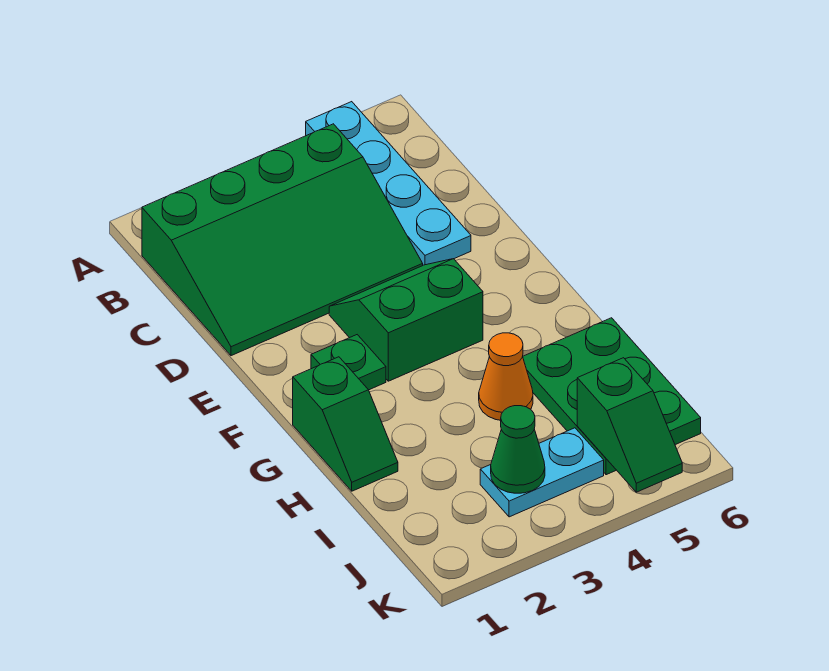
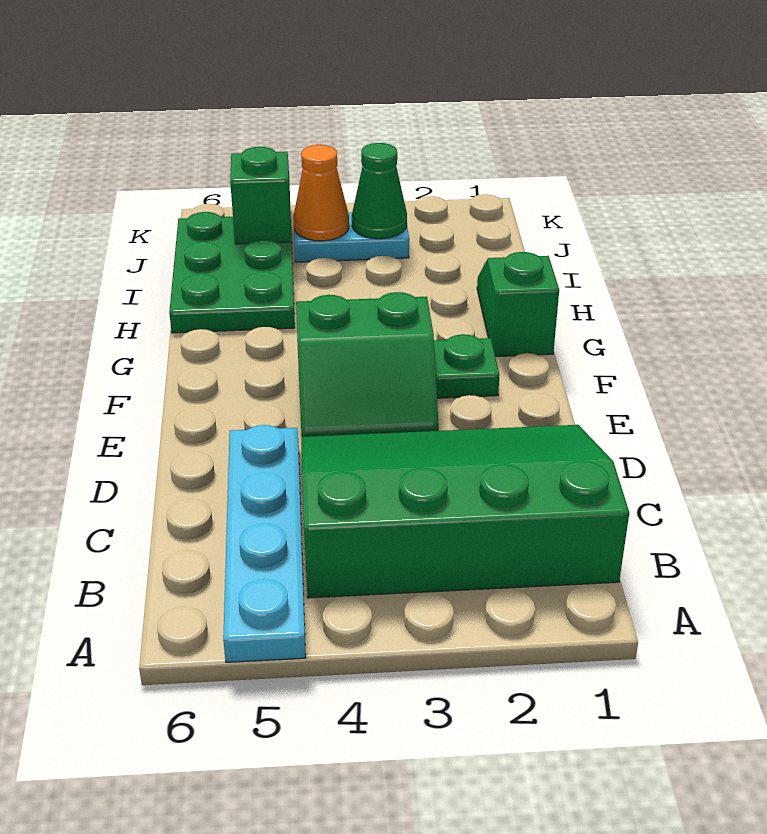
orange cone H4 level 1 -> orange cone J4 level 2

